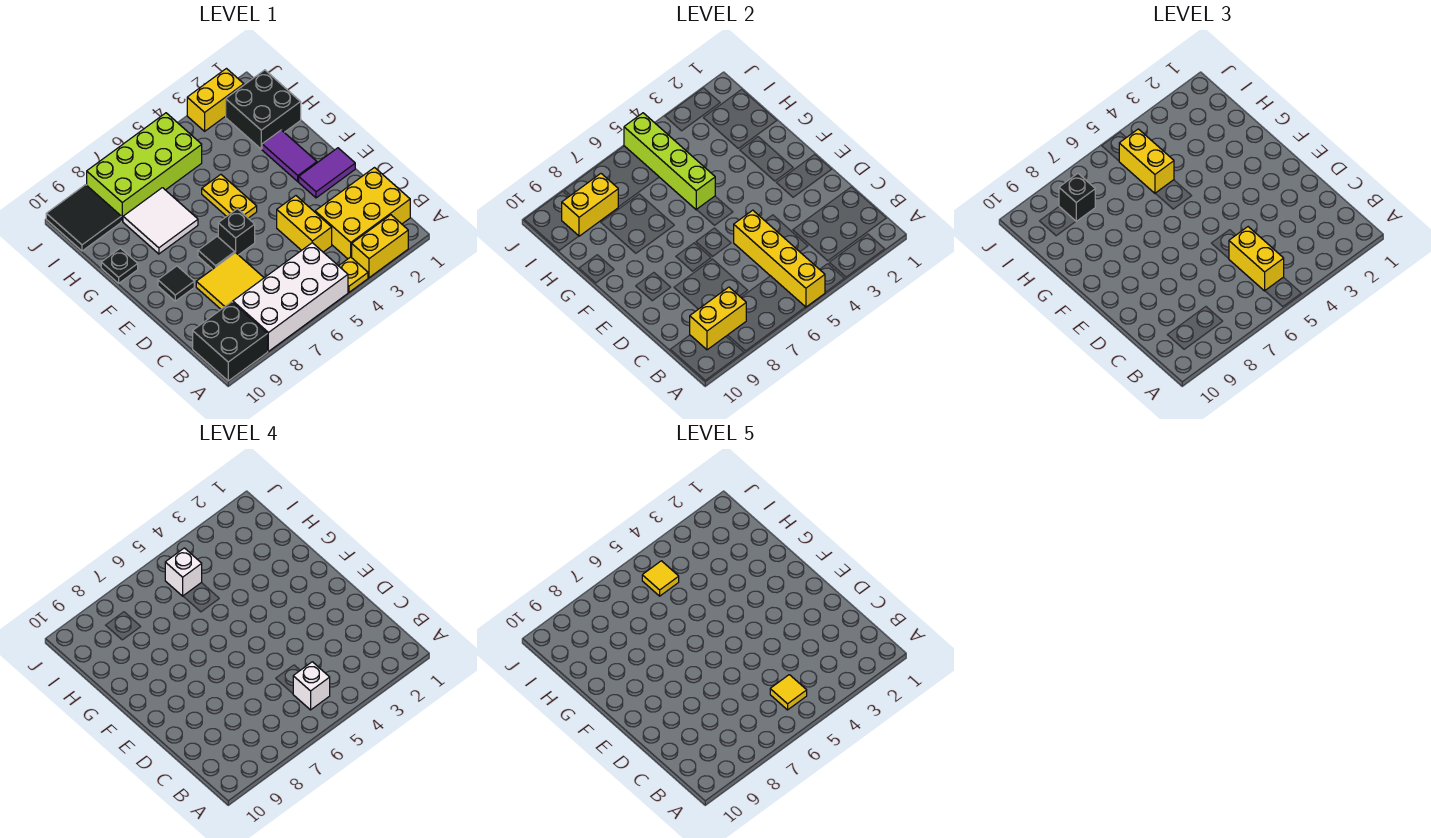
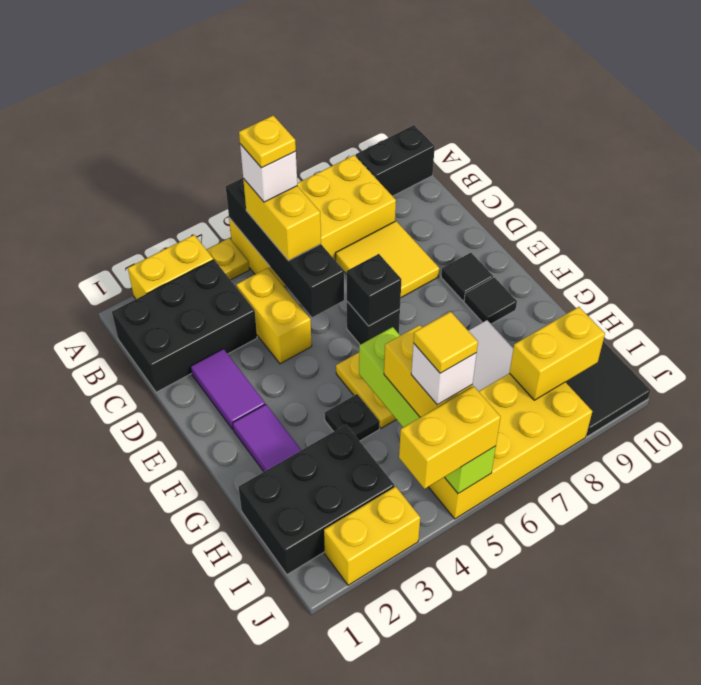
white brick A5:B8 level 1 -> yellow brick A5:B8 level 1
yellow brick A5:D5 level 2 -> black brick A5:D5 level 2
black brick A9:B10 level 1 -> black brick A9:A10 level 1
yellow brick B1:C3 level 1 -> black brick B1:C3 level 1
yellow tile B5 level 5 -> yellow plate B5 level 5
yellow brick B8:B9 level 2 -> yellow brick J4:J5 level 3
purple tile E1:E2 level 1 -> purple tile D2:E2 level 1
black tile E7 level 1 -> black tile F9 level 1
black plate G10 level 1 -> black plate G4 level 1
black brick H1:I2 level 1 -> black brick H1:I3 level 1
lime brick I5:J8 level 1 -> yellow brick I5:J8 level 1
black brick I8 level 3 -> black brick E6 level 2

